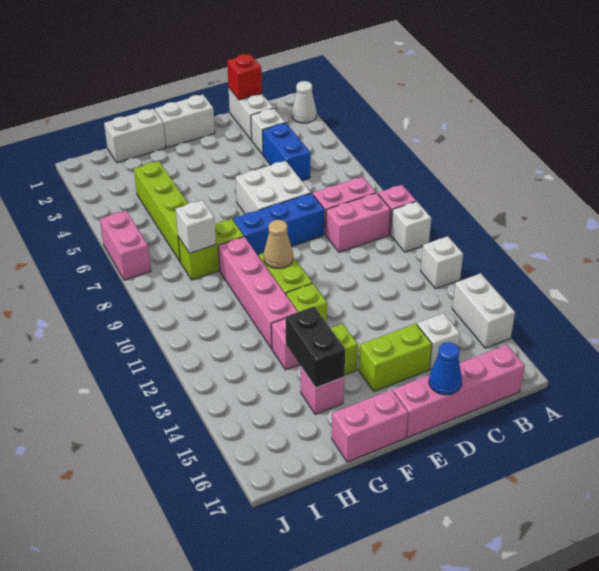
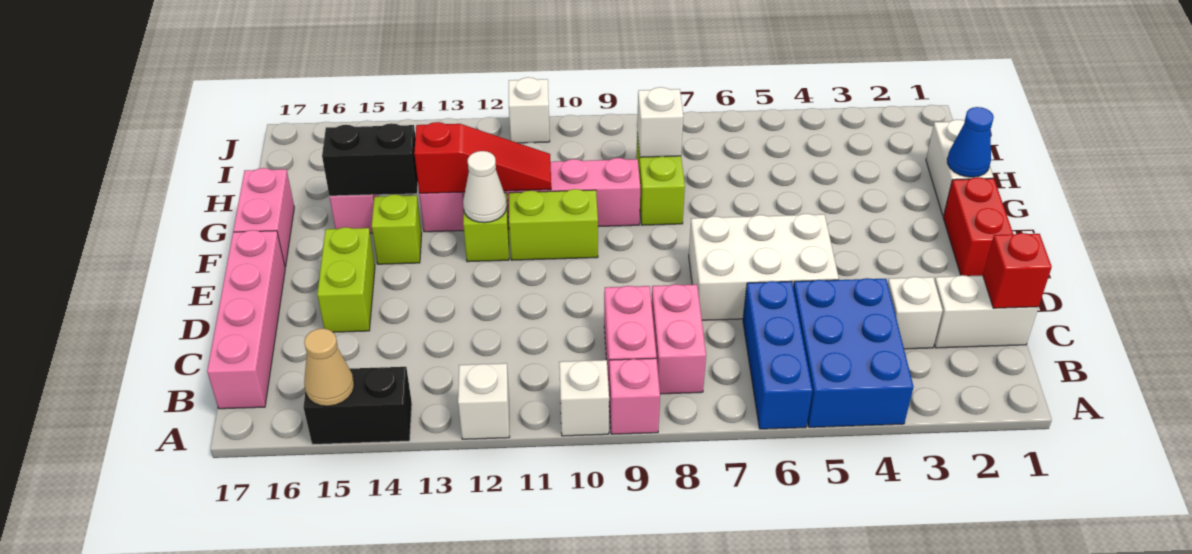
white cone A2 level 1 -> white cone F12 level 2
white brick A14:A15 level 1 -> black brick A14:A15 level 1
blue brick C4:C5 level 1 -> blue brick A4:C5 level 1
white brick C15 level 1 -> white brick J11 level 1
white brick D6:E7 level 1 -> white brick D5:E7 level 1
blue brick D8:F8 level 1 -> blue brick A6:C6 level 1
blue cone D17 level 2 -> blue cone G1 level 2
white brick E1:F1 level 1 -> red brick E1:F1 level 1
tan cone F10 level 2 -> tan cone A15 level 2
none -> red slope G11:G13 level 2 top 13
lime brick H4:H7 level 1 -> none
pink brick J6:J7 level 1 -> none

